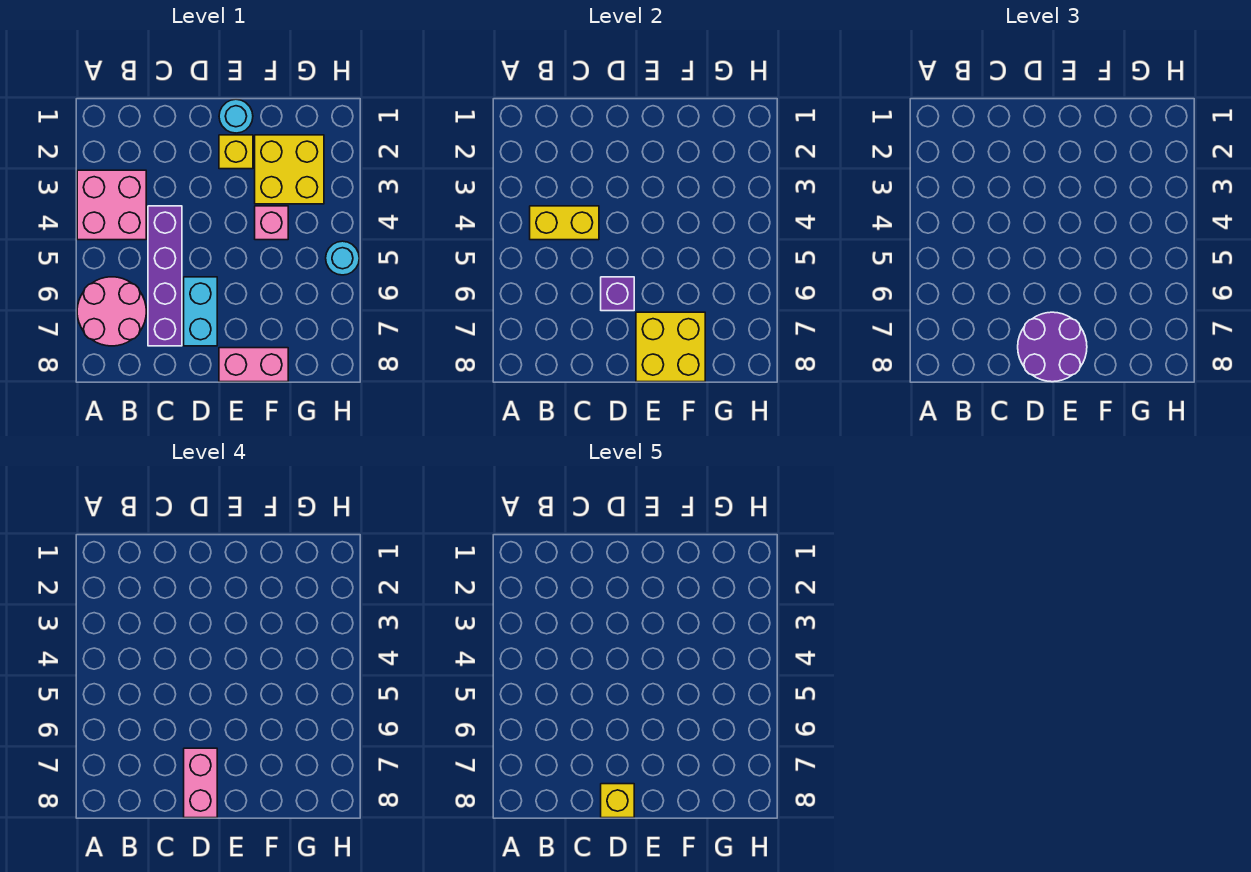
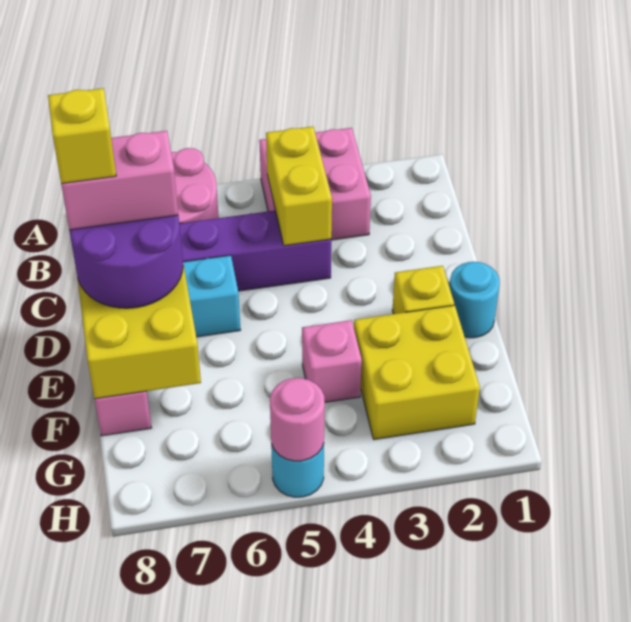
purple brick D6 level 2 -> none
none -> pink round brick H5 level 2

